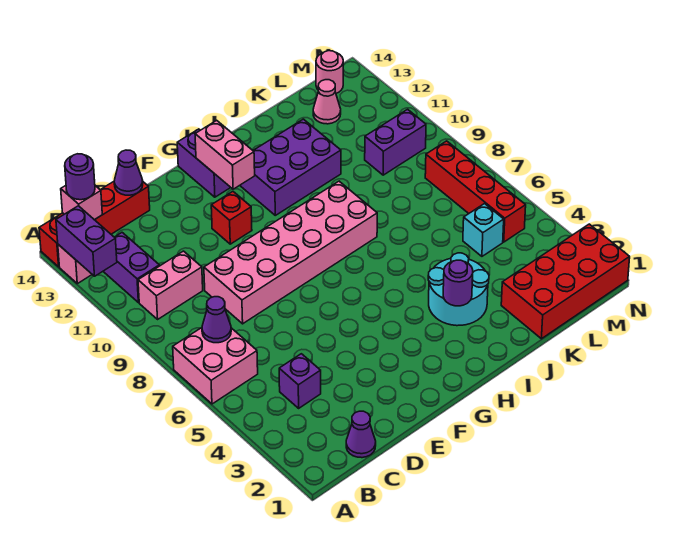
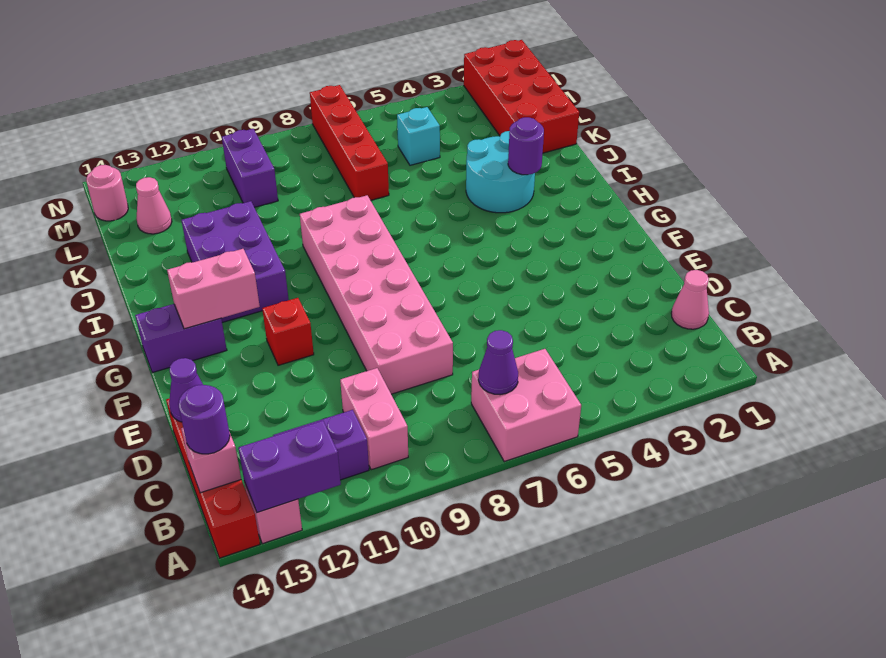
purple cone C1 level 1 -> pink cone C1 level 1
purple brick C4 level 1 -> none
red brick M5:M8 level 1 -> red brick K7:N7 level 1

